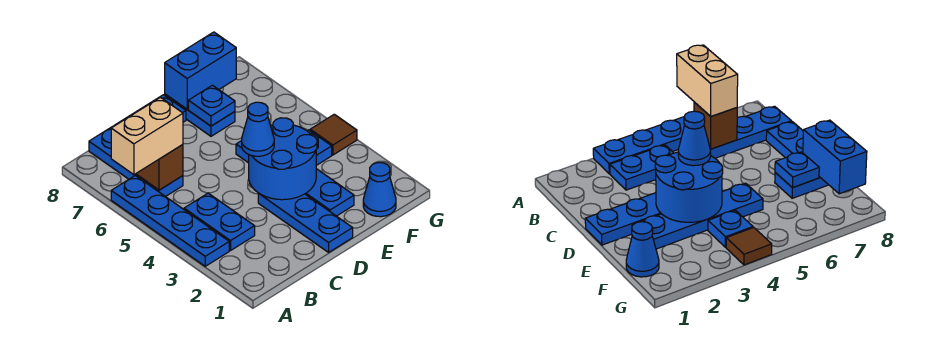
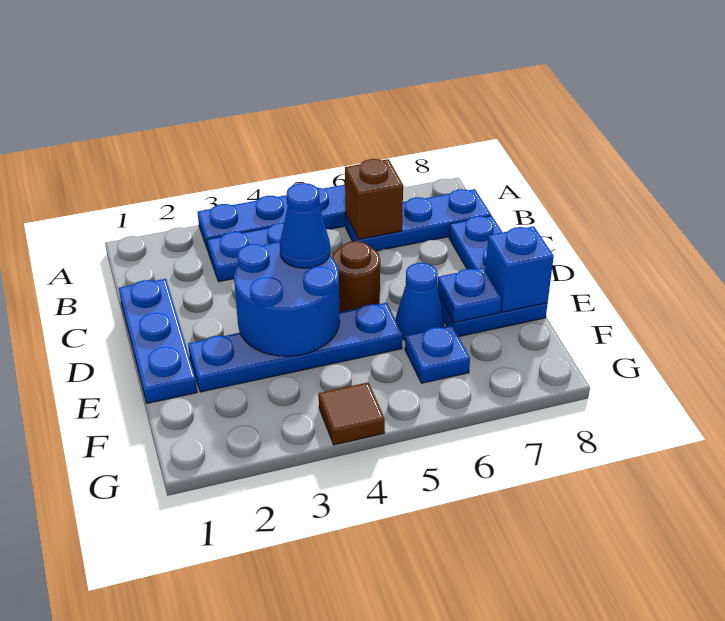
tan brick A6:B6 level 3 -> none
blue plate D1:D3 level 1 -> blue plate C1:E1 level 1
none -> brown round brick D5 level 1
blue brick E8:F8 level 2 -> blue brick E8 level 2
blue cone F1 level 1 -> blue cone E6 level 1
blue plate F4 level 1 -> blue plate F6 level 1

